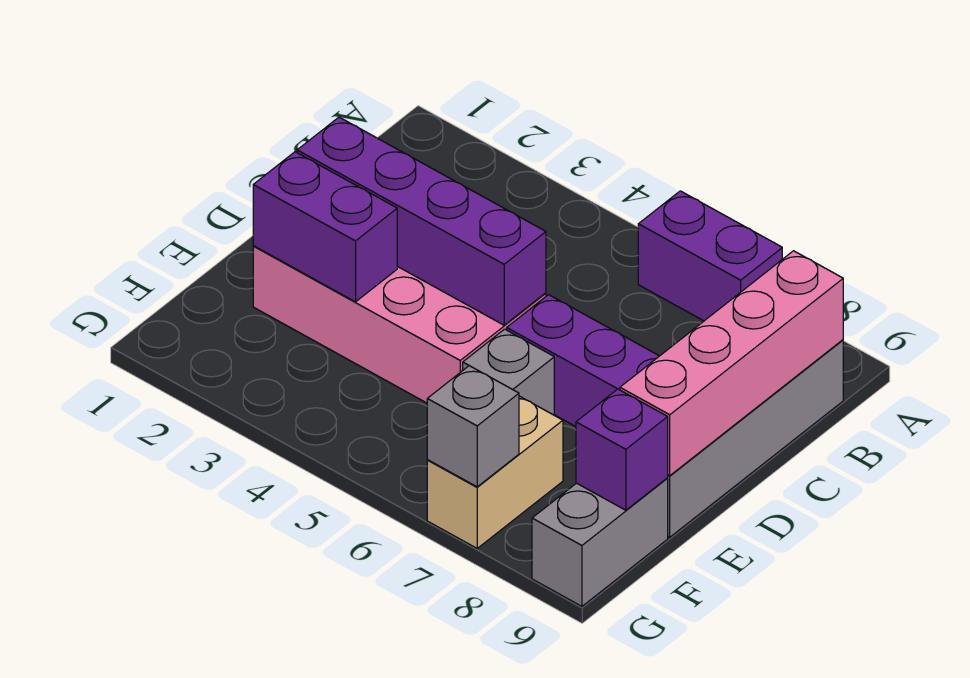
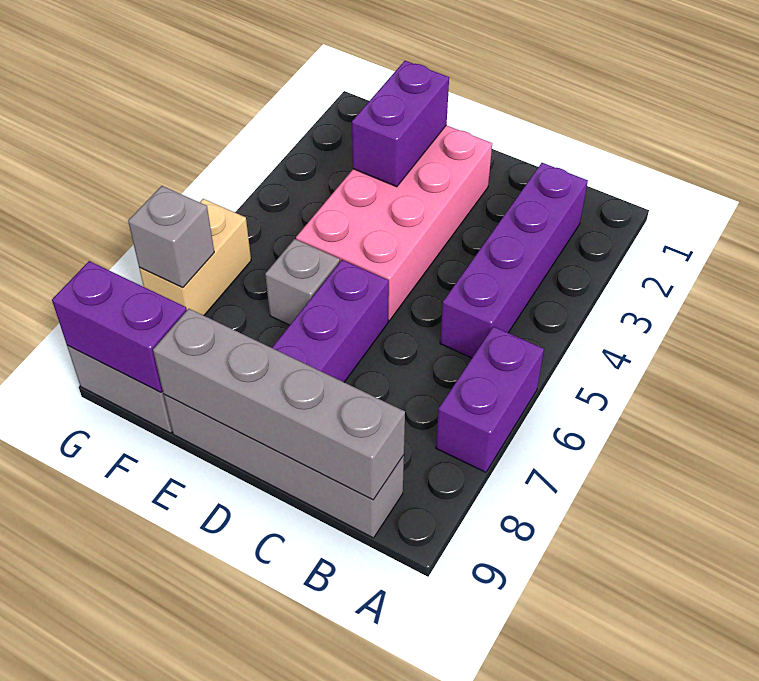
pink brick B9:E9 level 2 -> grey brick B9:E9 level 2
purple brick D2:D5 level 2 -> purple brick B2:B5 level 1
tan brick F7:G7 level 1 -> tan brick G6:G7 level 1
purple brick F9 level 2 -> purple brick F9:G9 level 2

